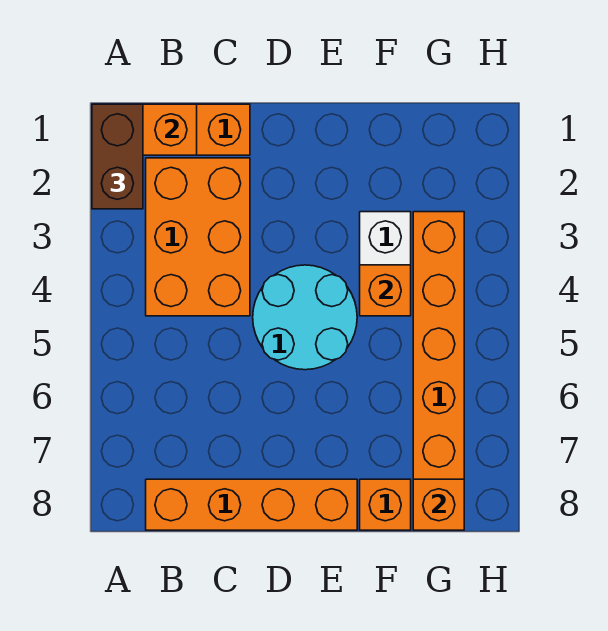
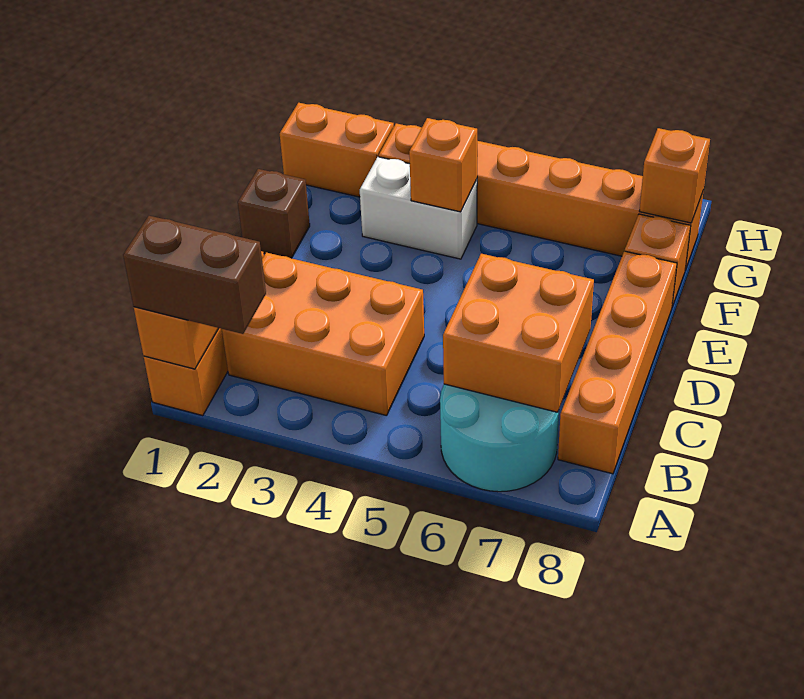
none -> orange brick B6:C7 level 2
cyan round brick D4:E5 level 1 -> cyan round brick A6:B7 level 1
none -> brown brick E1 level 1
none -> orange brick G1:G2 level 1

